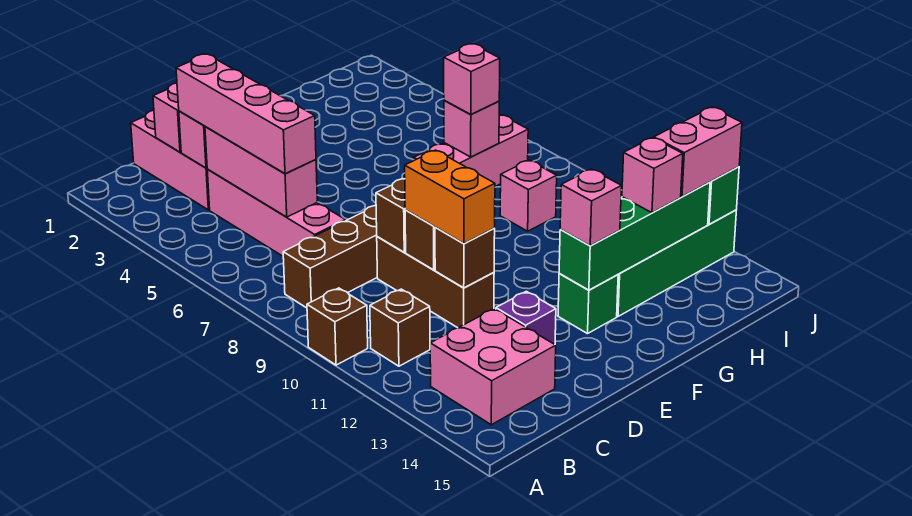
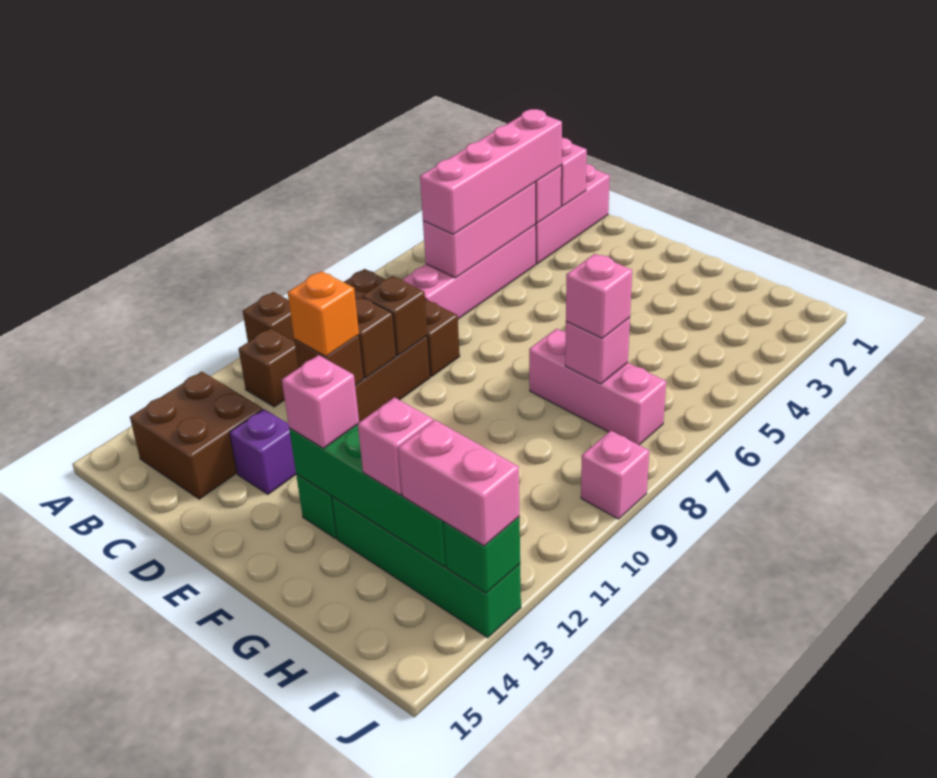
pink brick B13:C14 level 1 -> brown brick B13:C14 level 1
orange brick D10:D11 level 3 -> orange brick D11 level 3
pink brick H9 level 1 -> pink brick J9 level 1

